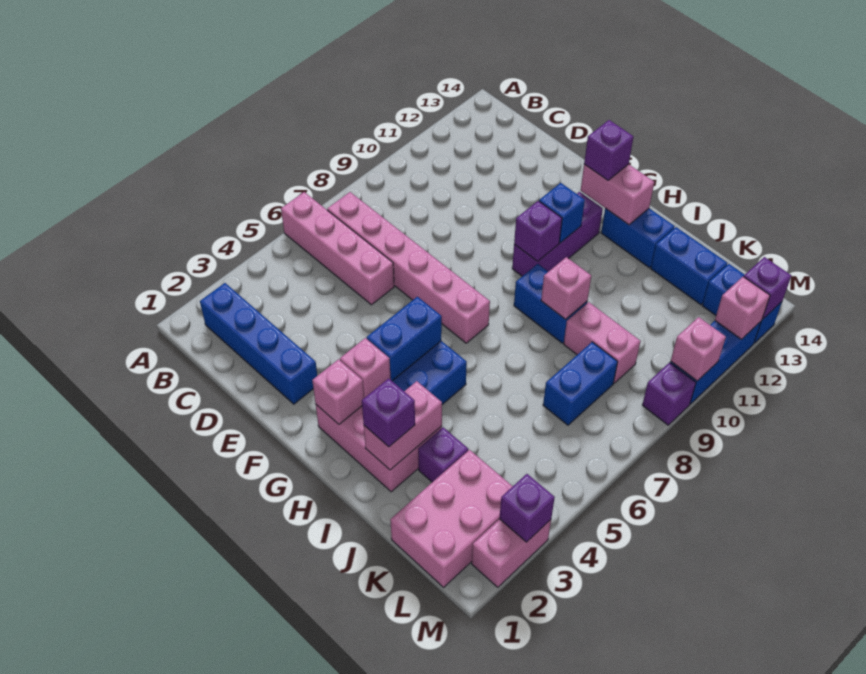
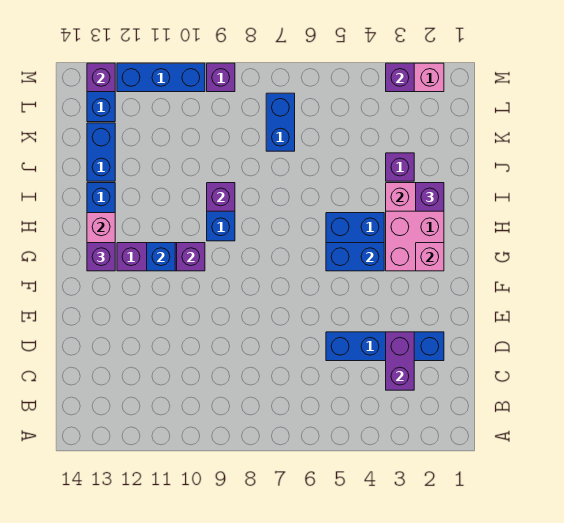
pink brick A6:D6 level 1 -> none
blue brick B2:E2 level 1 -> blue brick D2:D5 level 1
pink brick B7:G7 level 1 -> none
none -> purple brick C3:D3 level 2
pink brick G3 level 2 -> none
pink brick I9 level 2 -> purple brick I9 level 2
pink brick J9:K9 level 1 -> none
pink brick K1:L3 level 1 -> none
blue brick K7:K8 level 1 -> blue brick K7:L7 level 1
pink brick M10 level 2 -> none
pink brick M12 level 2 -> none

